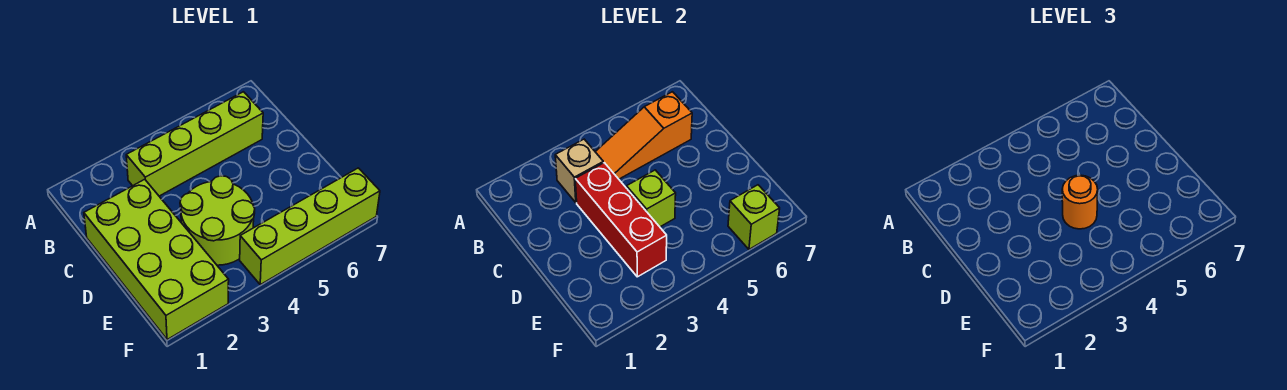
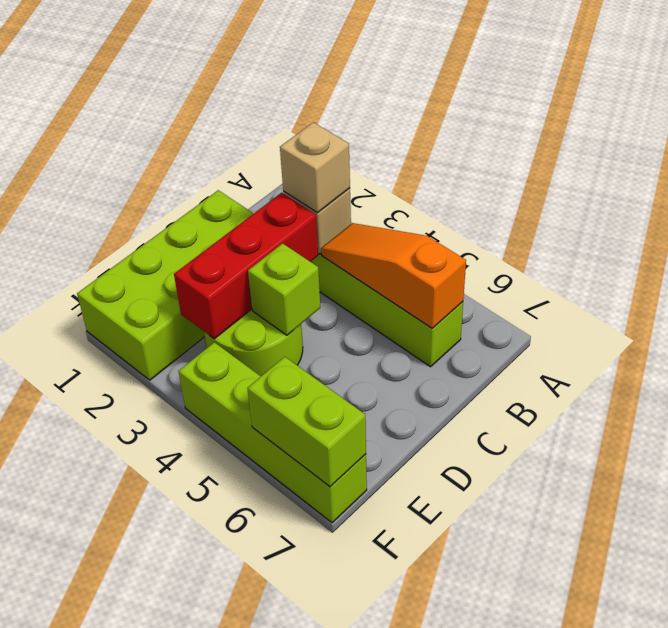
none -> tan brick B3 level 3
orange round brick D4 level 3 -> none
lime brick F6 level 2 -> lime brick F6:F7 level 2

